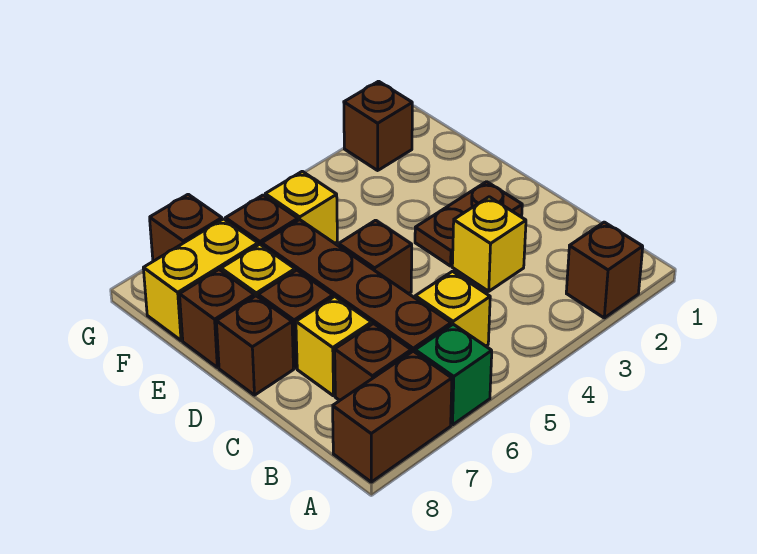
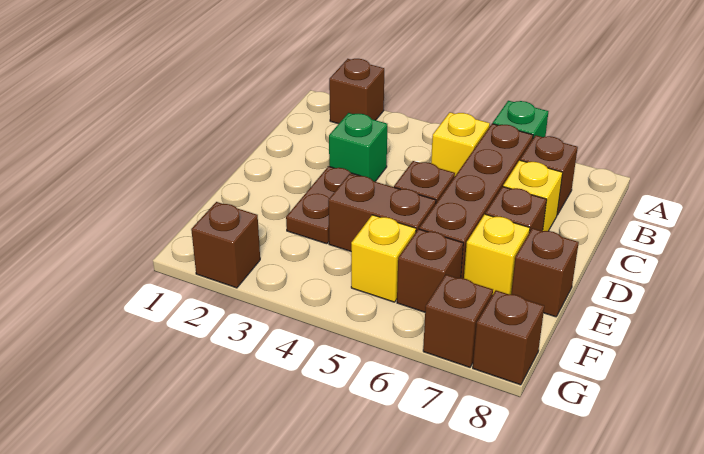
brown brick A7:A8 level 1 -> brown brick E4:E5 level 1
yellow brick C3 level 1 -> green brick C3 level 1
brown plate D2:D3 level 1 -> brown plate D3:E3 level 1
brown brick D8 level 1 -> brown brick G8 level 1
yellow brick F7:F8 level 1 -> none

